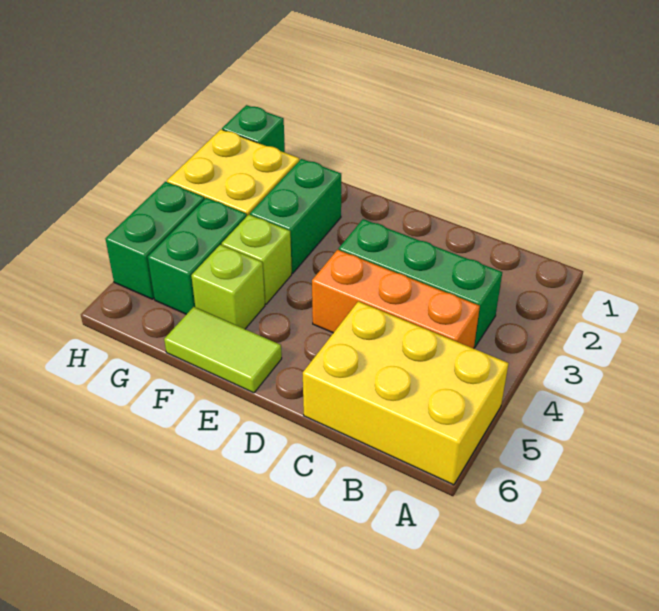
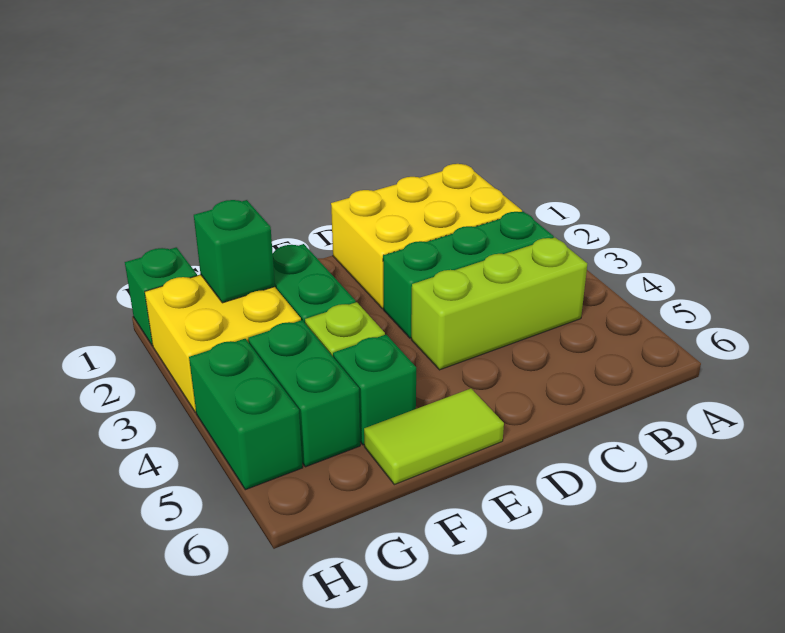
yellow brick A5:C6 level 1 -> yellow brick B1:D2 level 1
orange brick B4:D4 level 1 -> lime brick B4:D4 level 1
lime brick F5 level 1 -> green brick F5 level 1
none -> green brick G2 level 2

